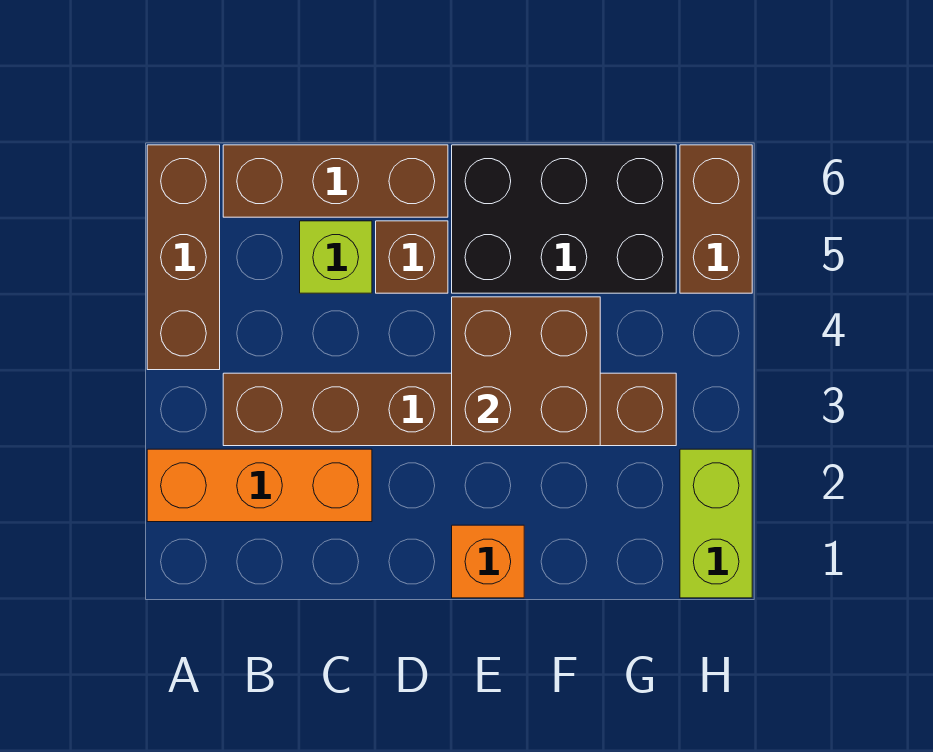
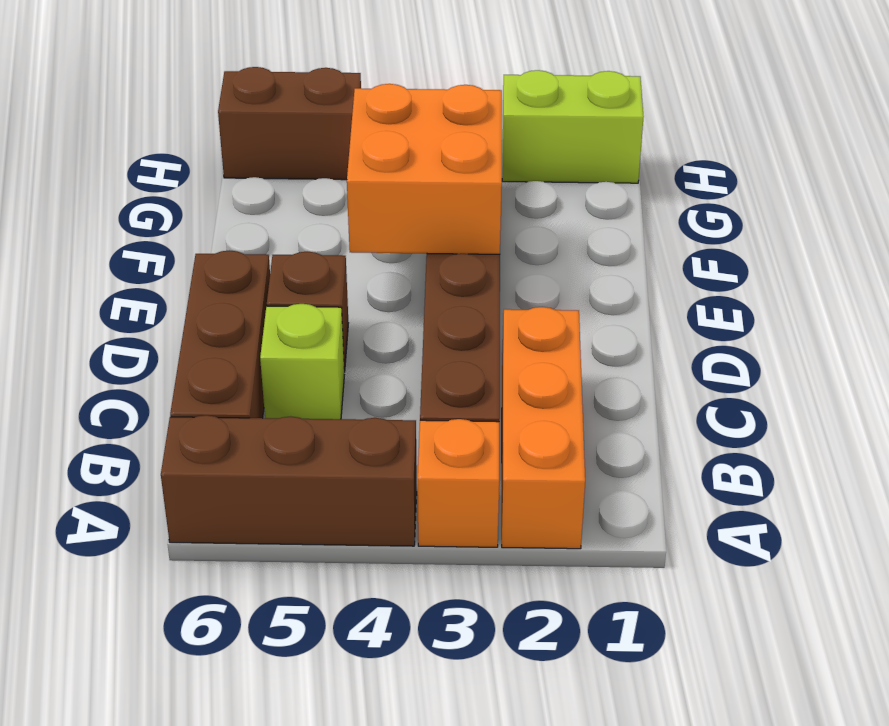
orange brick E1 level 1 -> orange brick A3 level 1
brown brick E3:F4 level 2 -> orange brick E3:F4 level 2
black brick E5:G6 level 1 -> none

